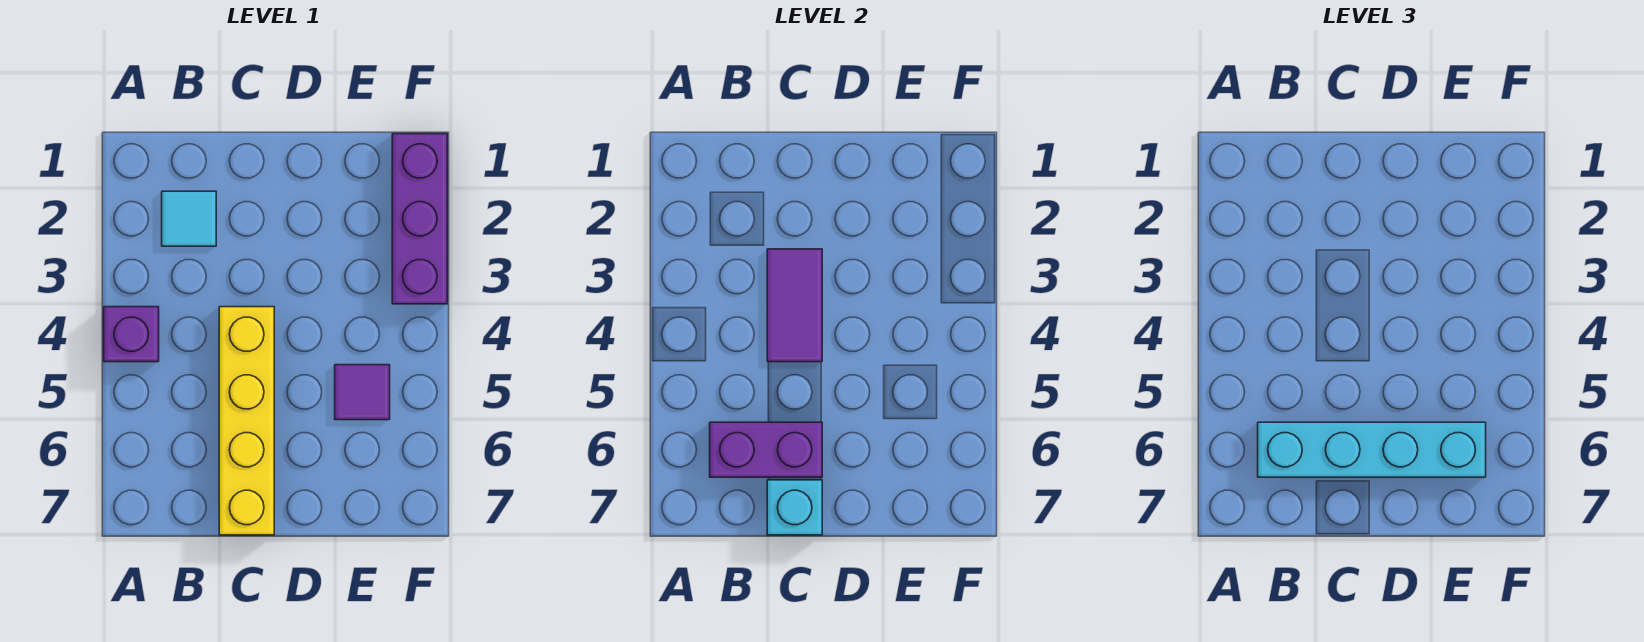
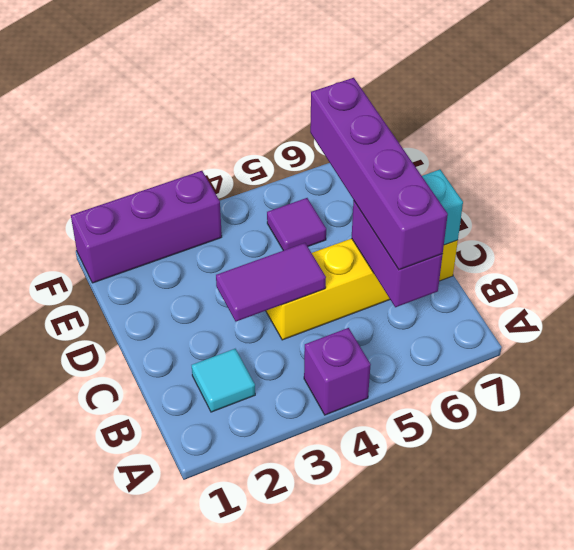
cyan brick B6:E6 level 3 -> purple brick B6:E6 level 3

